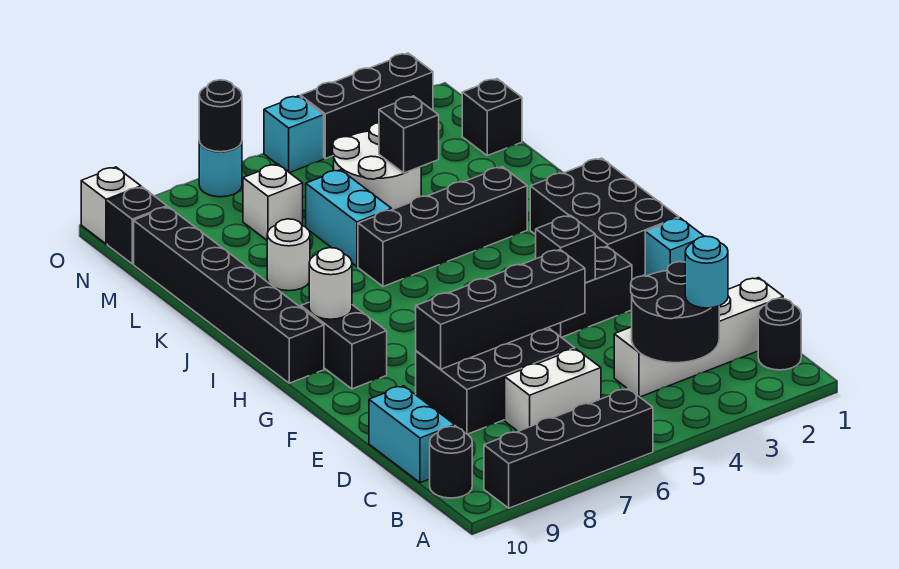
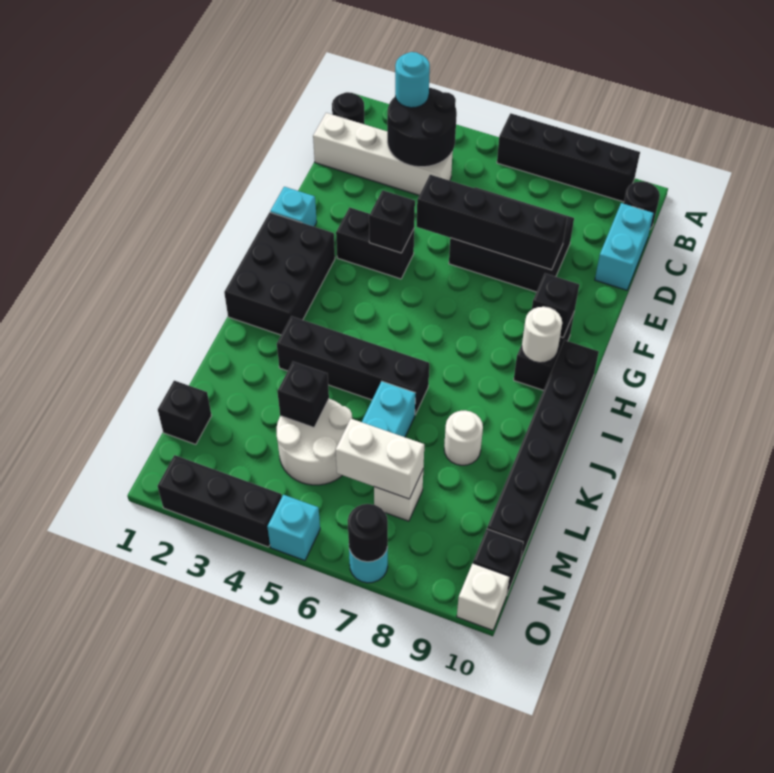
white brick C6:C7 level 1 -> white brick M6:M7 level 2
none -> black brick G9 level 2

